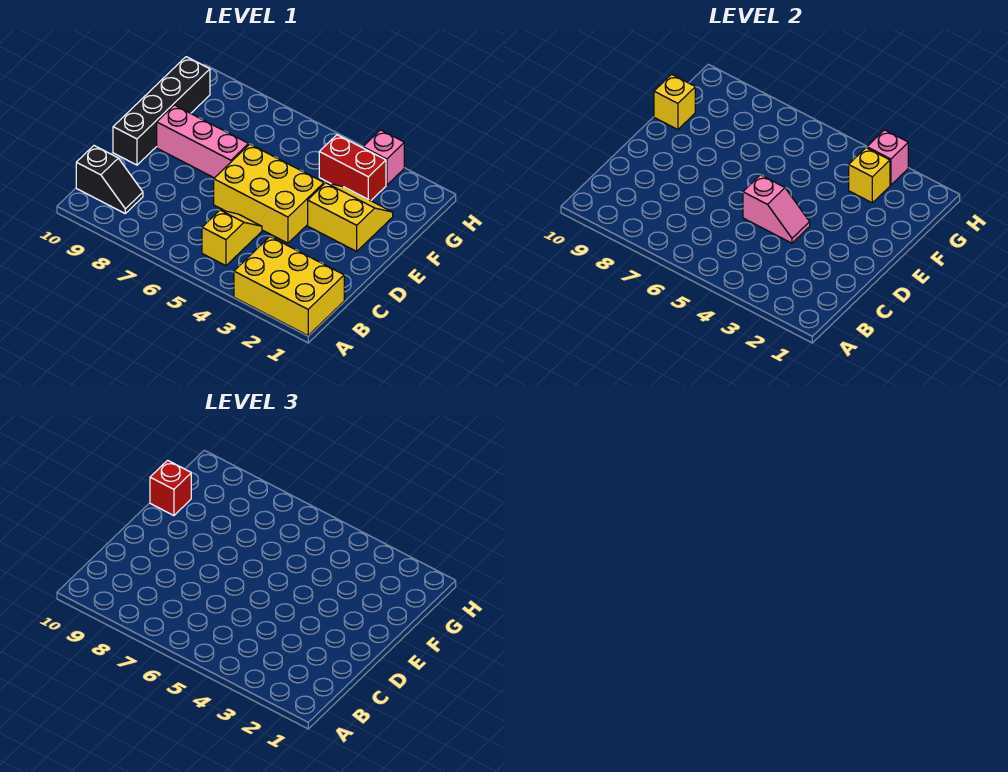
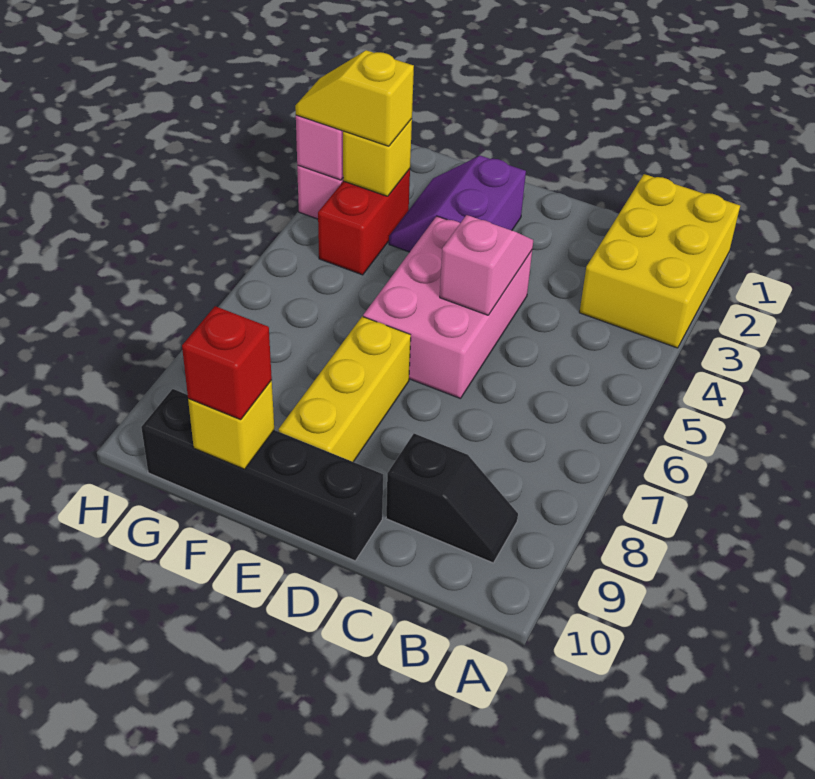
yellow slope B5:C5 level 1 top B -> yellow slope G3:H3 level 3 top G
black slope B9:B10 level 1 top 10 -> black slope B9:C9 level 1 top C
yellow brick D4:E6 level 1 -> pink brick D4:E6 level 1
yellow slope E2:F3 level 1 top E -> purple slope E2:F3 level 1 top E
pink brick E7:E9 level 1 -> yellow brick E7:E9 level 1

